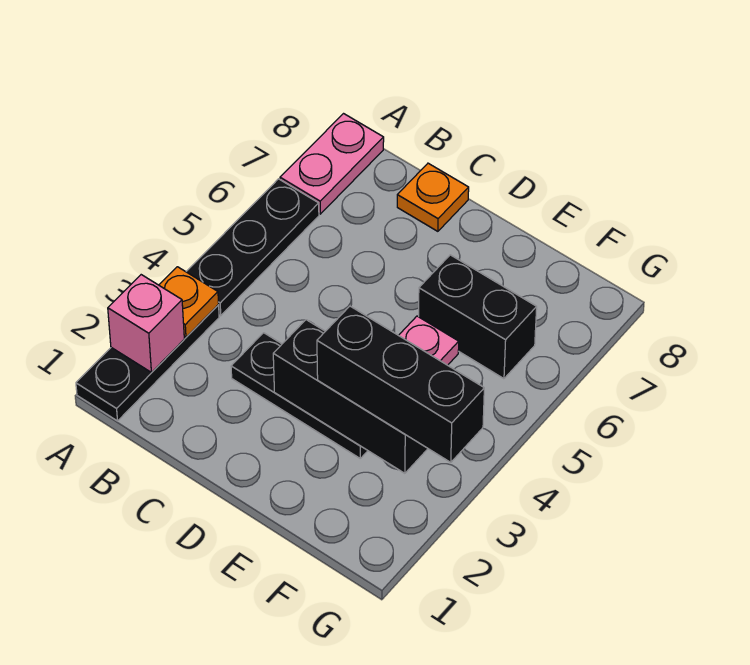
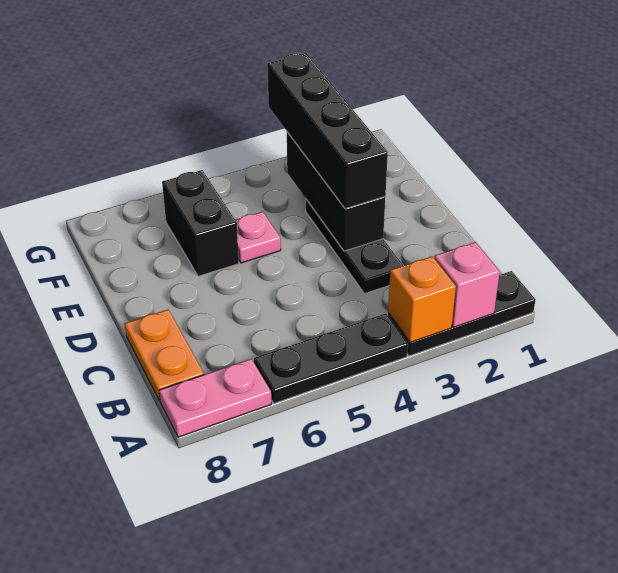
orange plate A3 level 2 -> orange brick A3 level 2
orange plate C8 level 1 -> orange plate B8:C8 level 1
black brick E3:G3 level 3 -> black brick D3:G3 level 3

